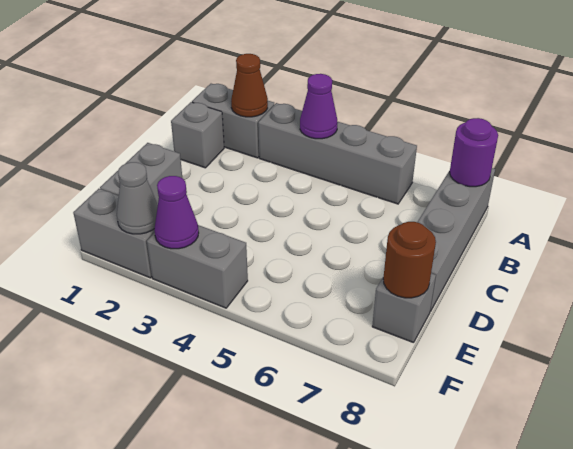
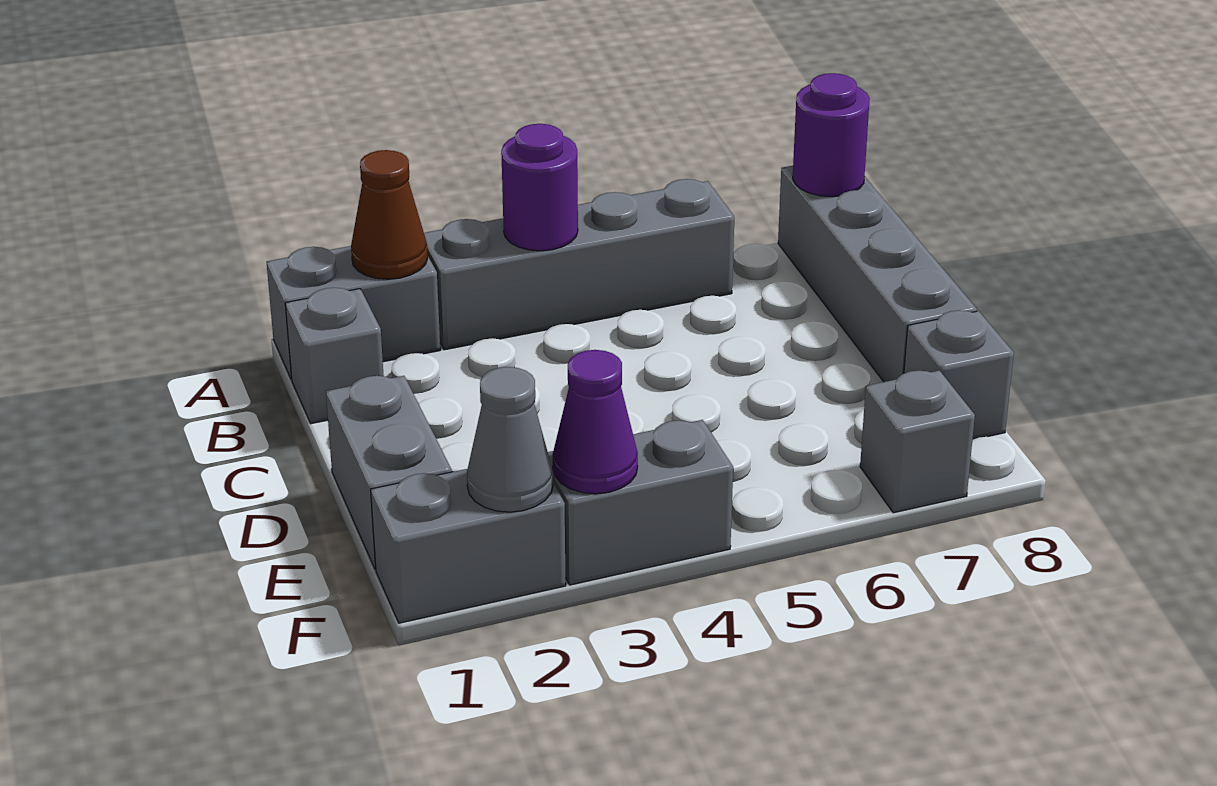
purple cone A4 level 2 -> purple round brick A4 level 2
brown round brick E8 level 2 -> none
none -> grey brick F7 level 1

